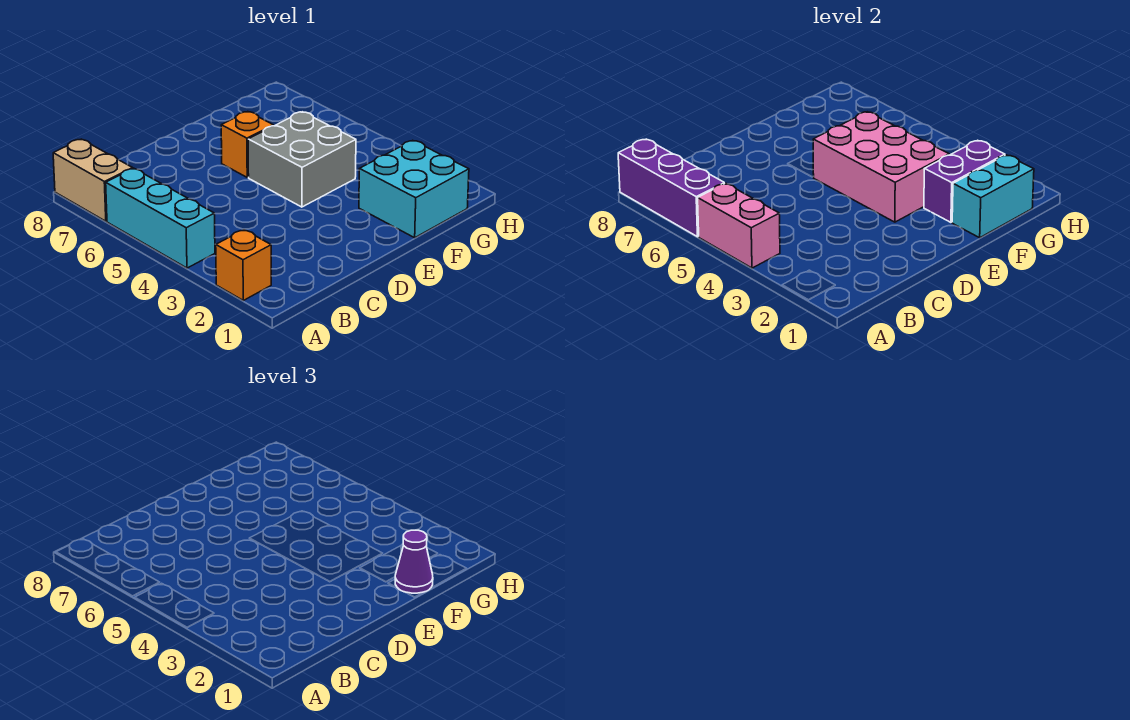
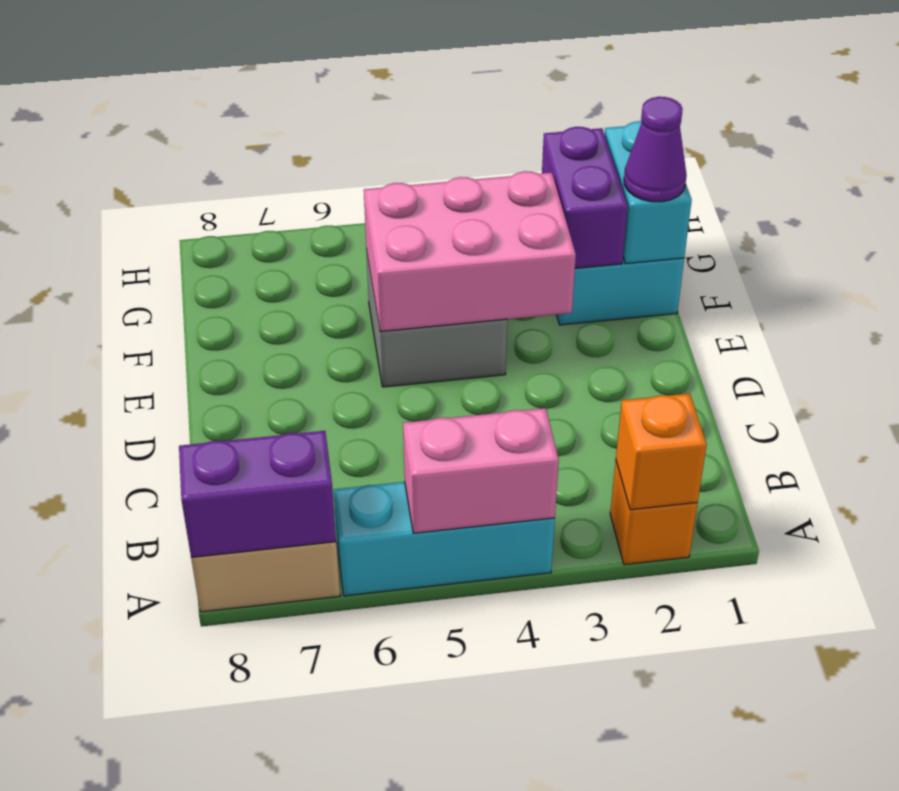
purple brick A6:A8 level 2 -> purple brick A7:A8 level 2
orange brick E6 level 1 -> orange brick A2 level 2

